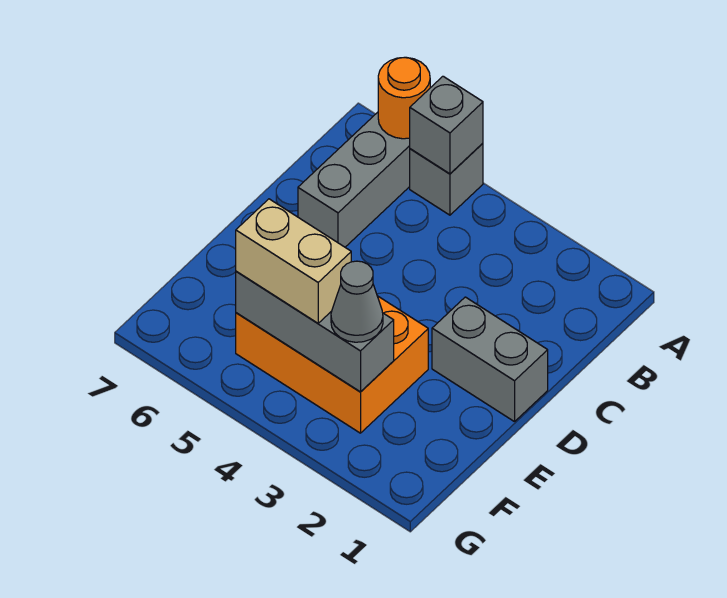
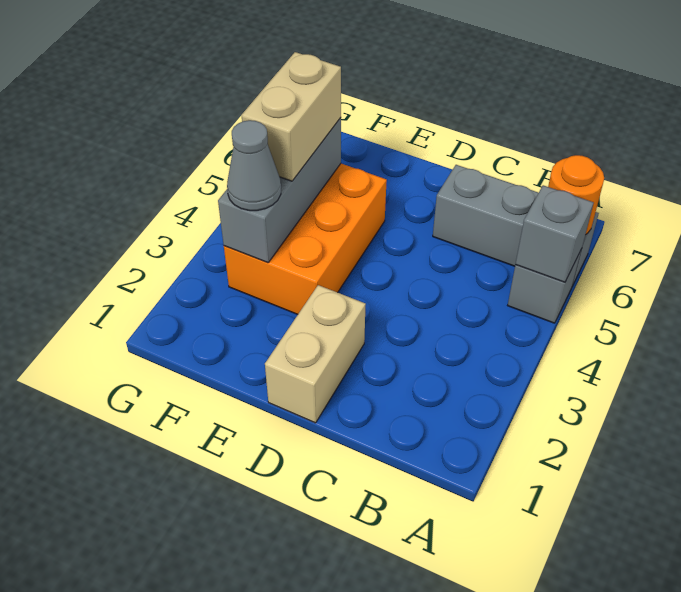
grey brick D1:D2 level 1 -> tan brick D1:D2 level 1

